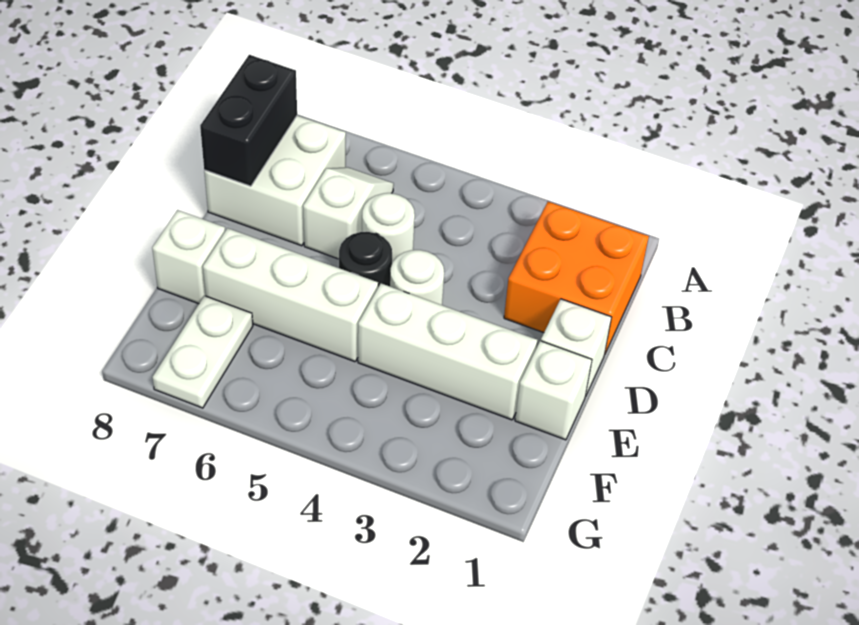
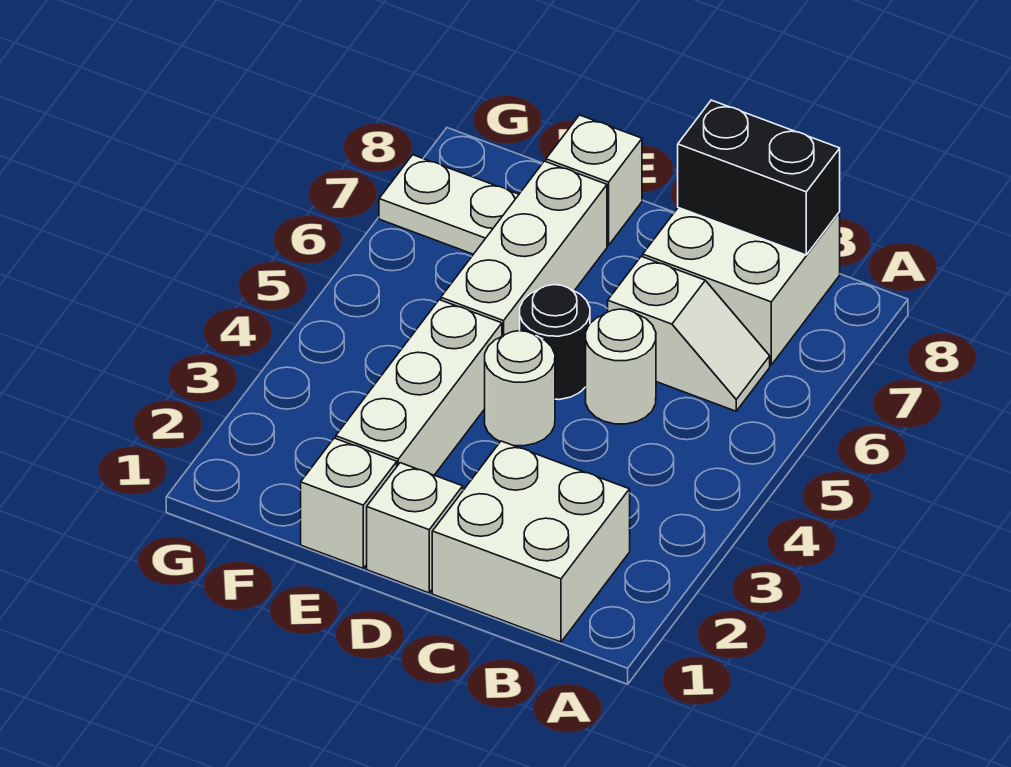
orange brick B1:C2 level 1 -> white brick B1:C2 level 1

